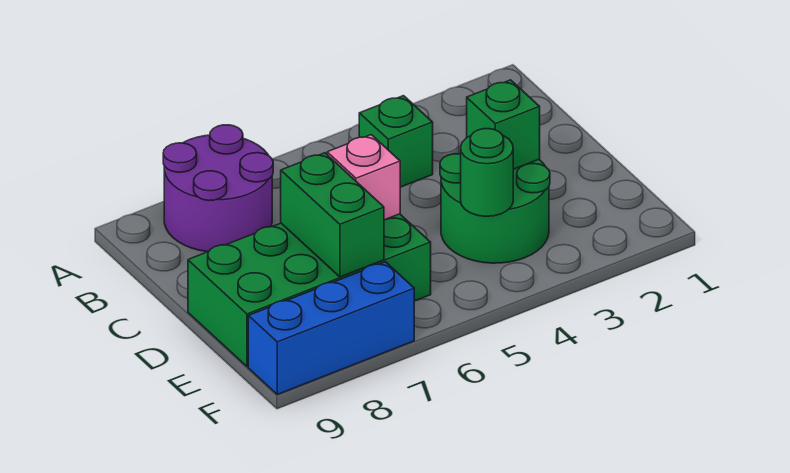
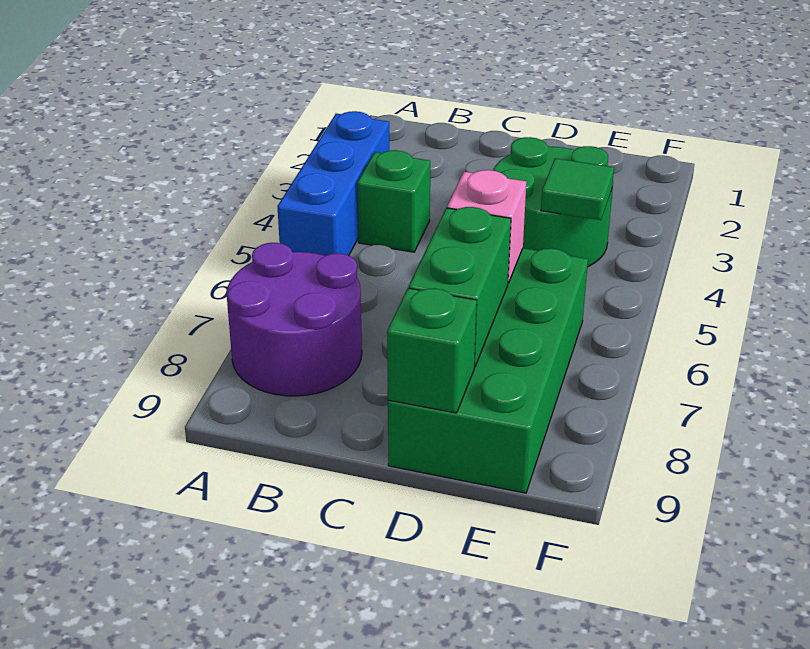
green brick D3 level 2 -> green brick D9 level 2
green brick D7:E7 level 2 -> green brick D7:D8 level 2
green round brick E4 level 2 -> green tile E4 level 2
blue brick F7:F9 level 1 -> blue brick A3:A5 level 1

